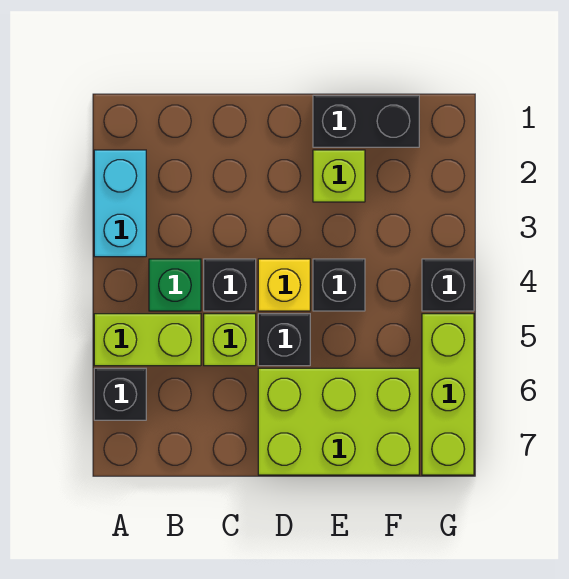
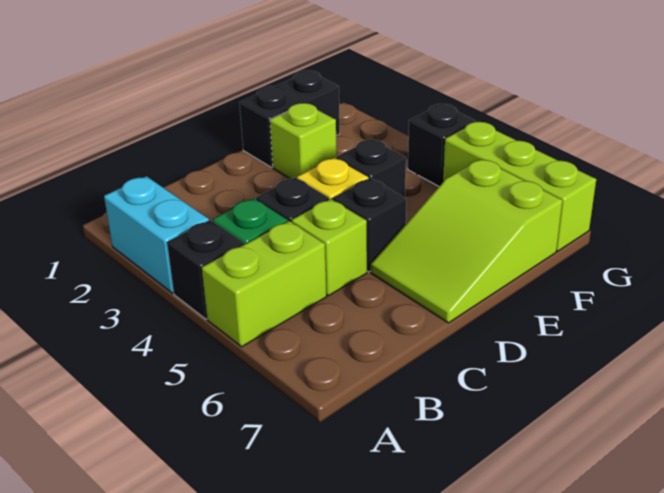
black brick A6 level 1 -> black brick A4 level 1
lime brick D6:F7 level 1 -> lime slope D6:F7 level 1 top F

